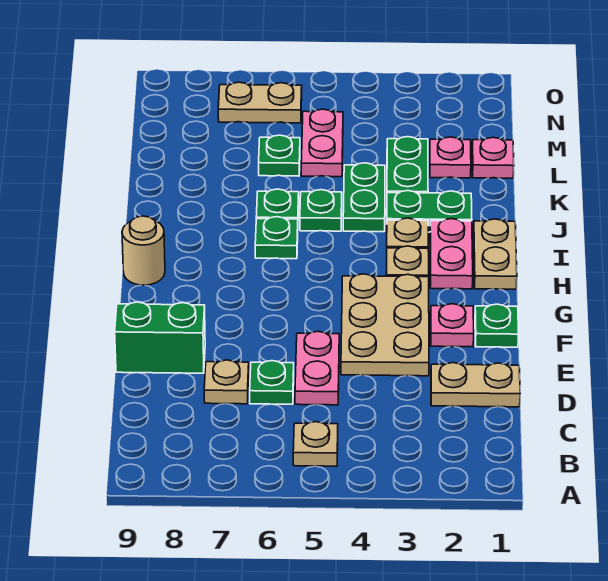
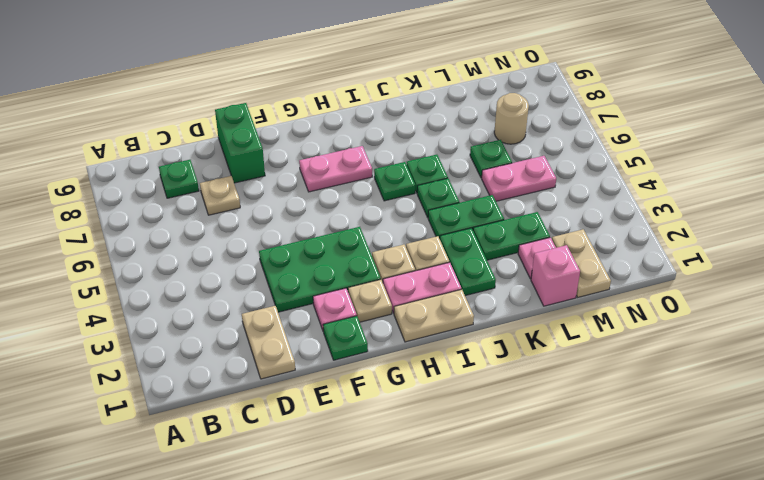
tan plate B5 level 1 -> tan plate G2 level 1
pink plate D5:E5 level 1 -> pink plate G7:H7 level 1
green plate D6 level 1 -> green plate C8 level 1
tan plate E3:G4 level 1 -> green plate E3:G4 level 1
tan round brick H9 level 1 -> tan round brick M7 level 1
pink plate L1 level 1 -> pink brick L1 level 1
tan plate N6:N7 level 1 -> tan plate M1:M2 level 1

